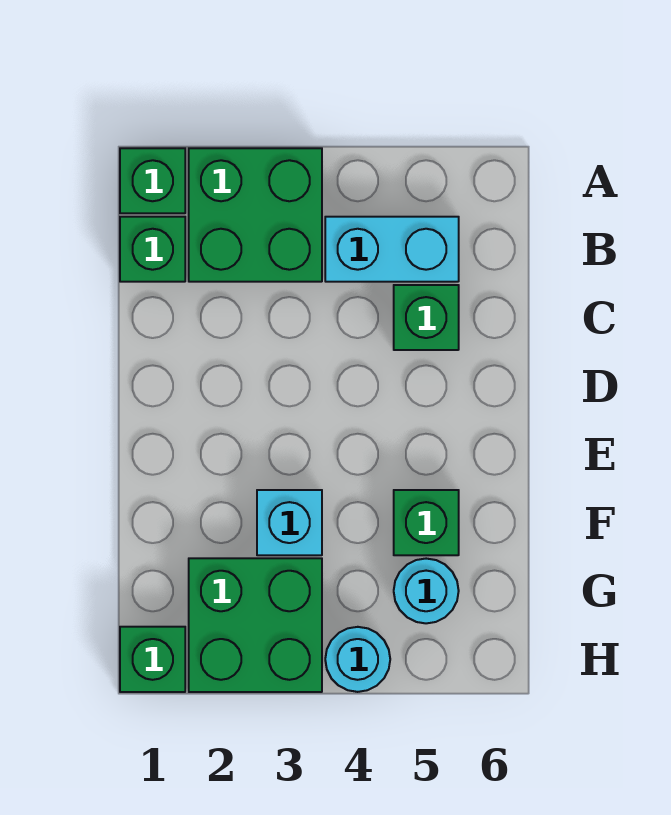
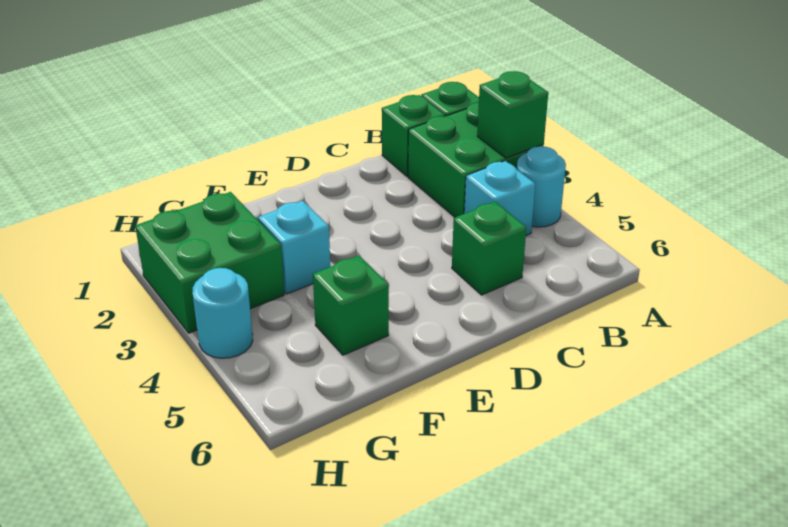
cyan brick B4:B5 level 1 -> cyan brick B4 level 1
cyan round brick G5 level 1 -> cyan round brick A4 level 1
green brick H1 level 1 -> green brick A3 level 2

